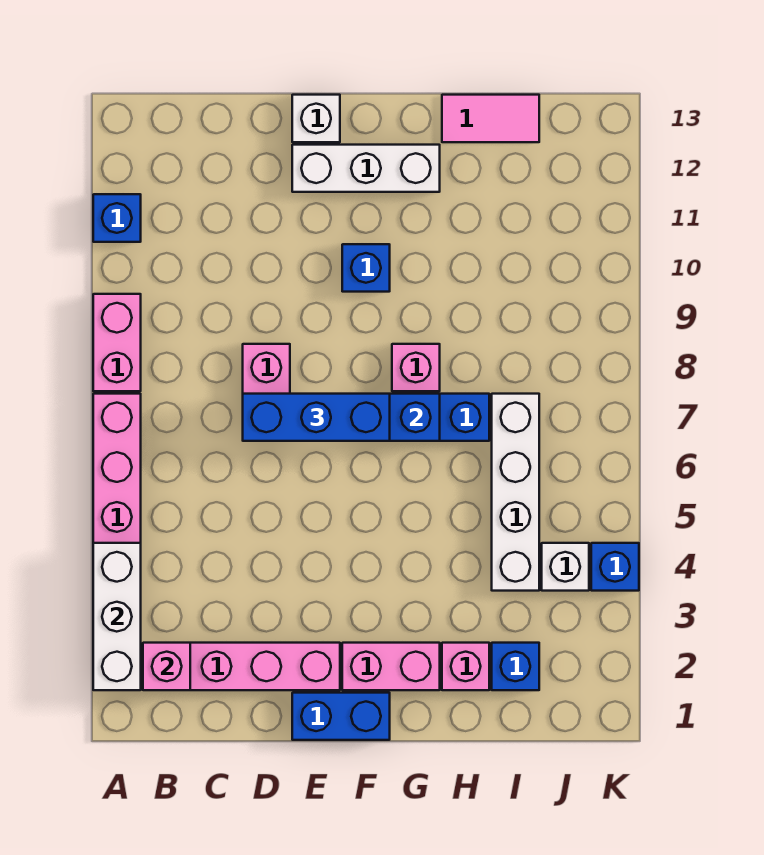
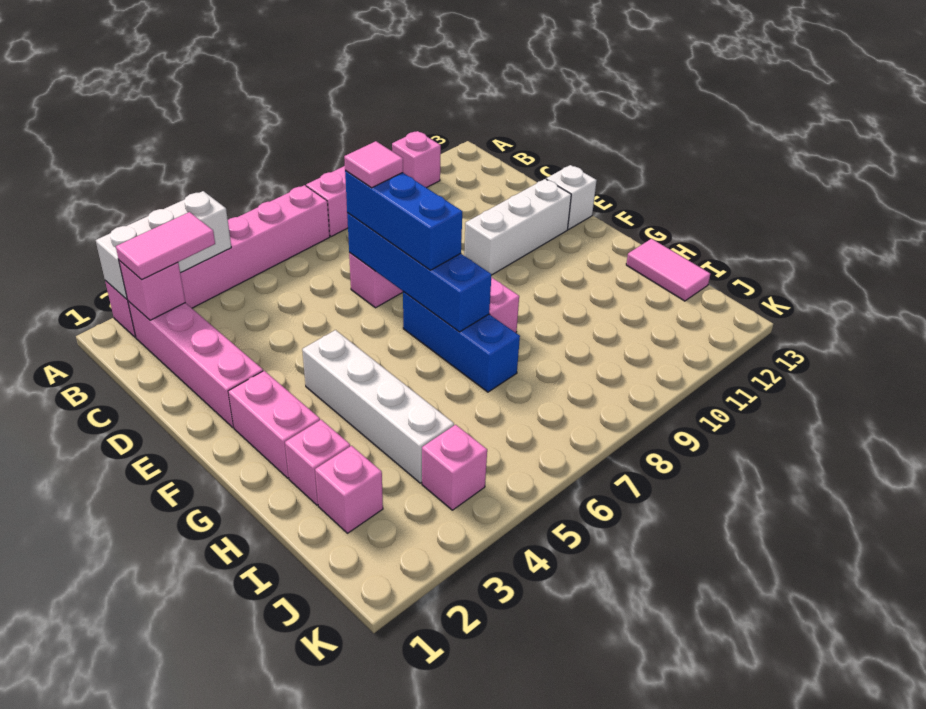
blue brick A11 level 1 -> pink brick A11 level 1
none -> pink tile B2:B3 level 3
none -> pink tile D7 level 4
blue brick E1:F1 level 1 -> none
white brick E12:G12 level 1 -> white brick E10:E12 level 1
blue brick F10 level 1 -> none
blue brick I2 level 1 -> pink brick I2 level 1
white brick I4:I7 level 1 -> white brick F4:I4 level 1
white brick J4 level 1 -> pink brick J4 level 1
blue brick K4 level 1 -> none

